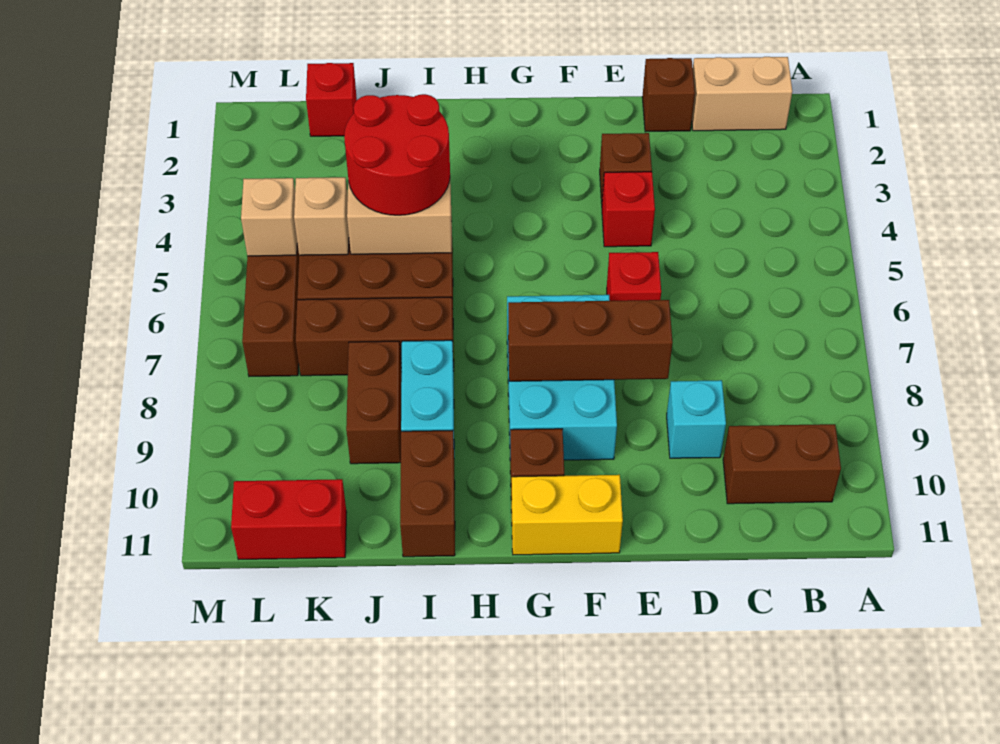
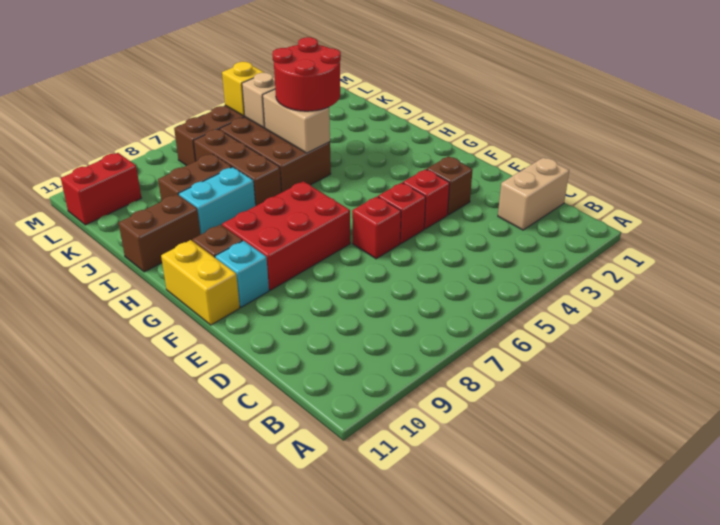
tan brick B1:C1 level 1 -> tan brick C1:C2 level 1
brown brick B10:C10 level 1 -> none
brown brick D1 level 1 -> none
cyan brick D9 level 1 -> cyan brick F10 level 1
brown brick E8:G8 level 2 -> none
cyan brick F7:G9 level 1 -> red brick F7:G9 level 1
red brick K1 level 1 -> red brick E5 level 1
red brick K11:L11 level 1 -> red brick L10:L11 level 1
tan brick L5 level 2 -> yellow brick L5 level 2

